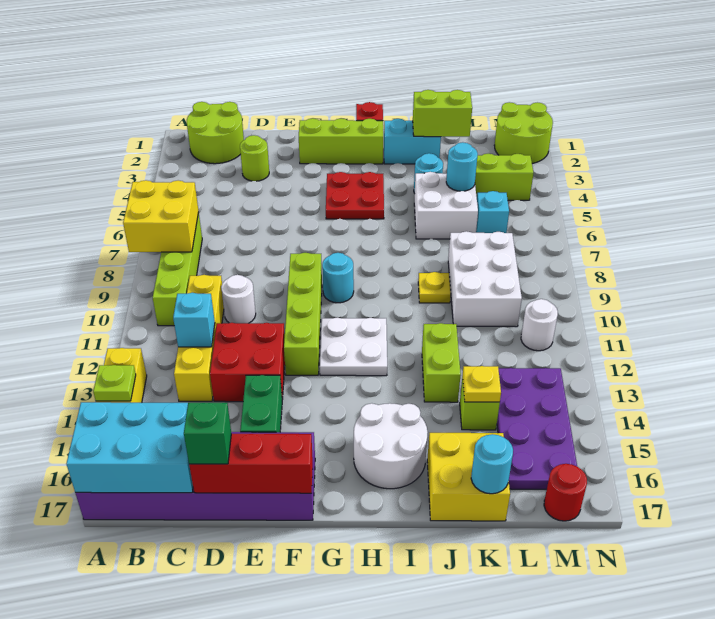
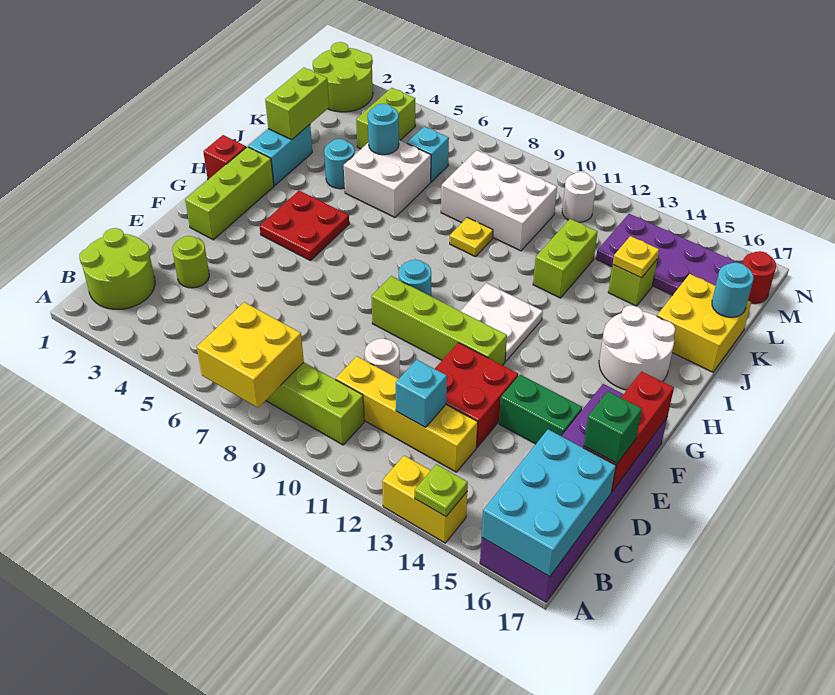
lime brick J12:J13 level 1 -> lime brick J12:K12 level 1

